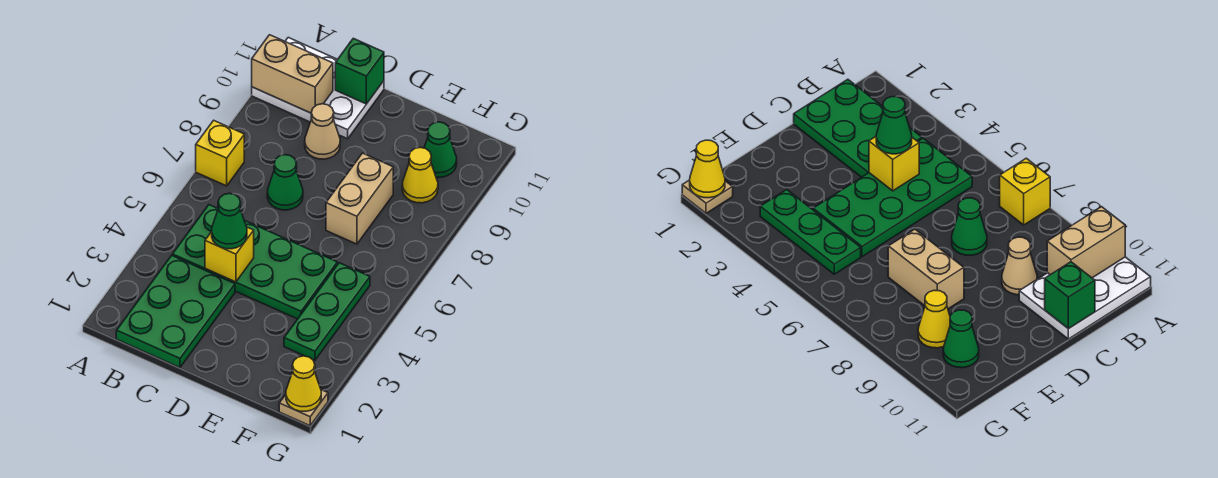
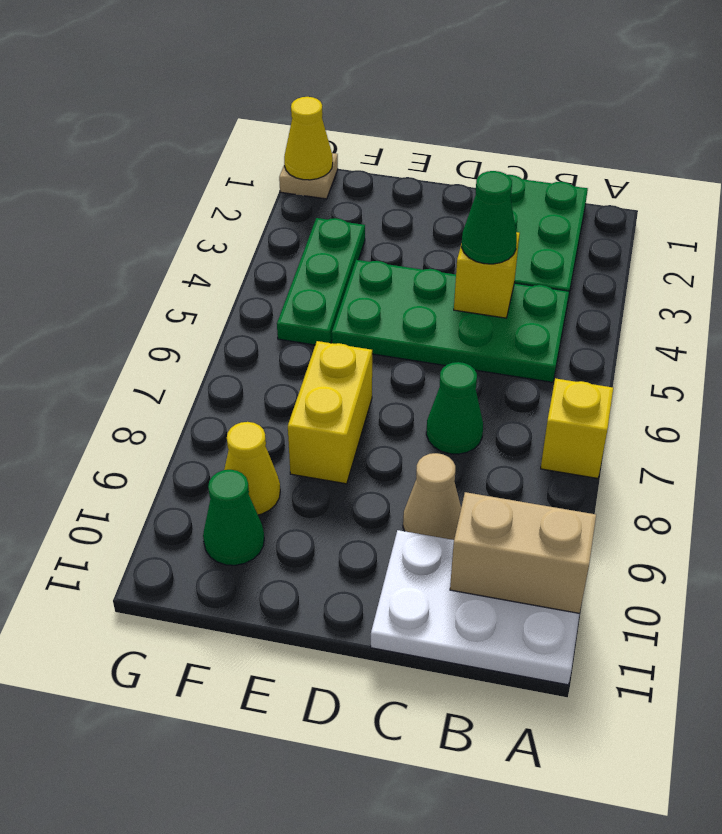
green brick C11 level 2 -> none
tan brick E7:E8 level 1 -> yellow brick E7:E8 level 1

